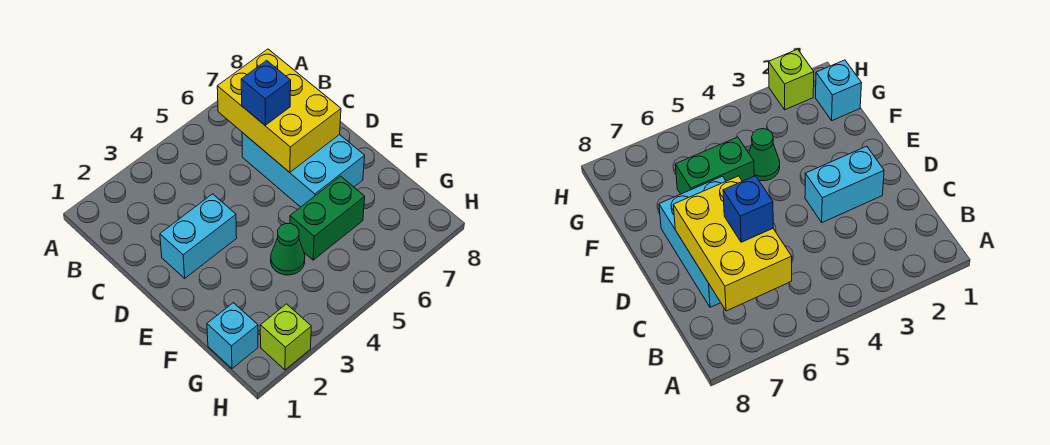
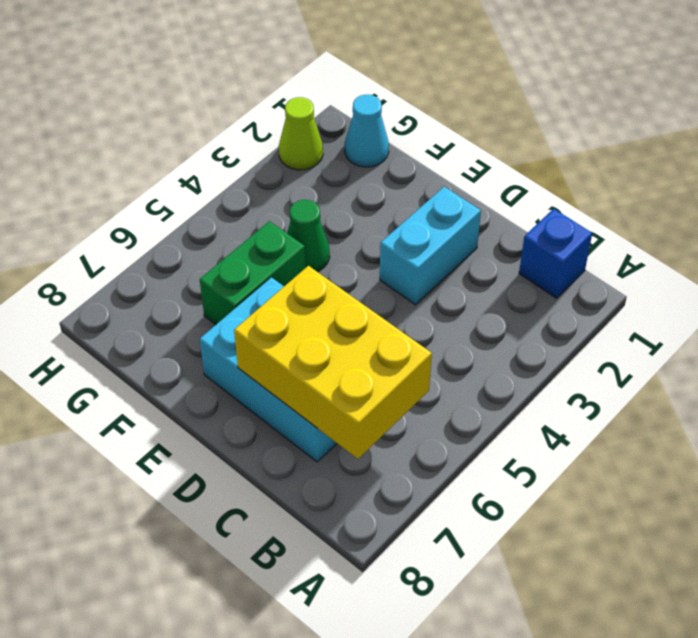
blue brick C6 level 3 -> blue brick B1 level 1
cyan brick G1 level 1 -> cyan cone G1 level 1
lime brick H2 level 1 -> lime cone H2 level 1

